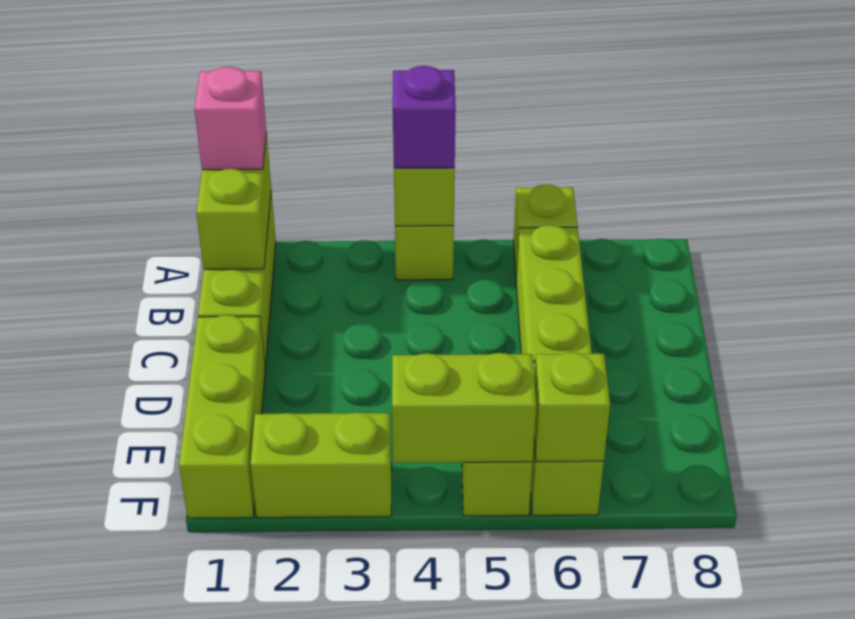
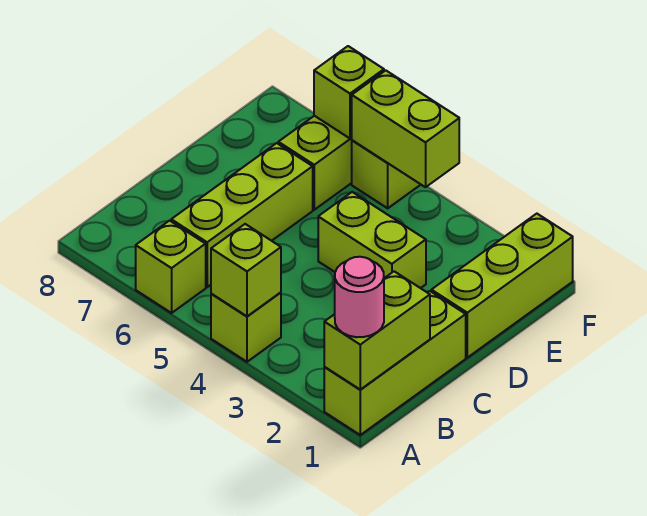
pink brick A1 level 3 -> pink round brick A1 level 3
purple brick A4 level 3 -> none
lime brick F2:F3 level 1 -> lime brick D3:D4 level 1

